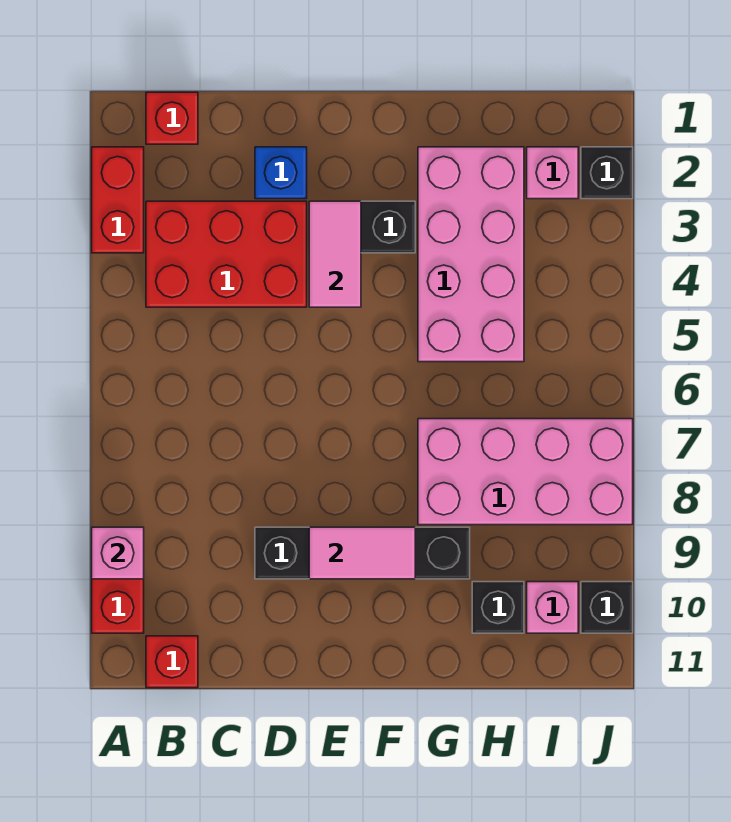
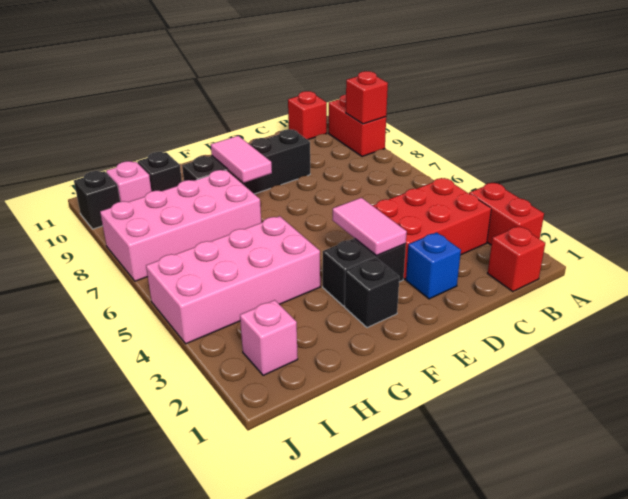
pink brick A9 level 2 -> red brick A9 level 2
pink tile E9:F9 level 2 -> pink tile F8:F9 level 2
pink brick G2:H5 level 1 -> pink brick G4:J5 level 1
black brick J2 level 1 -> black brick F2 level 1

